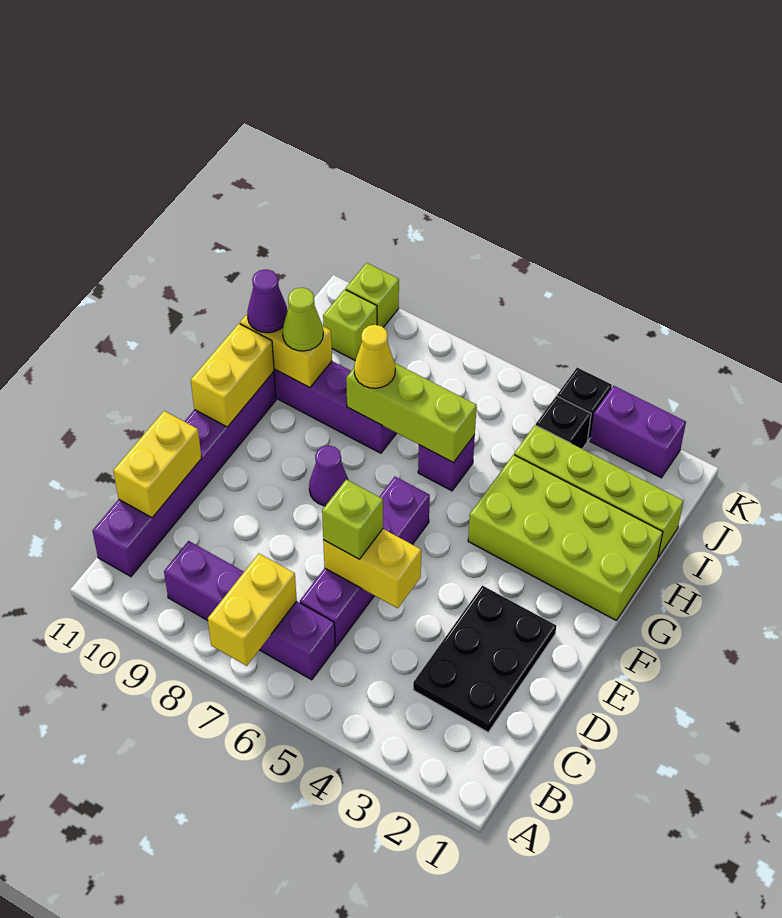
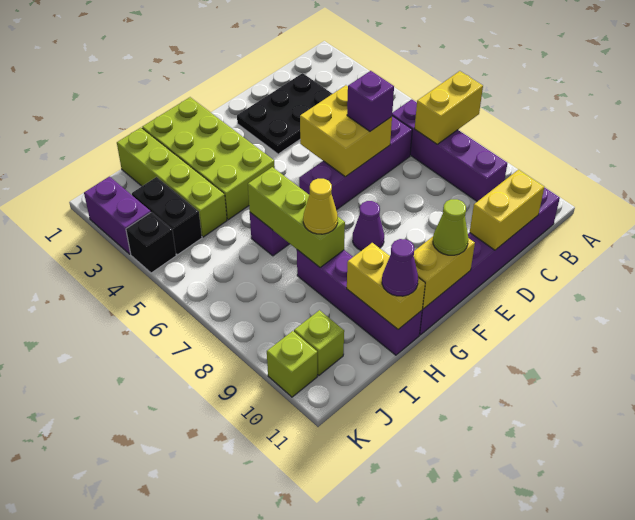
yellow brick D5:D6 level 2 -> yellow brick D5:E6 level 2
lime brick D6 level 3 -> purple brick D6 level 3
lime cone H10 level 3 -> lime cone F11 level 3
black brick J4 level 1 -> black brick J3:J4 level 1

